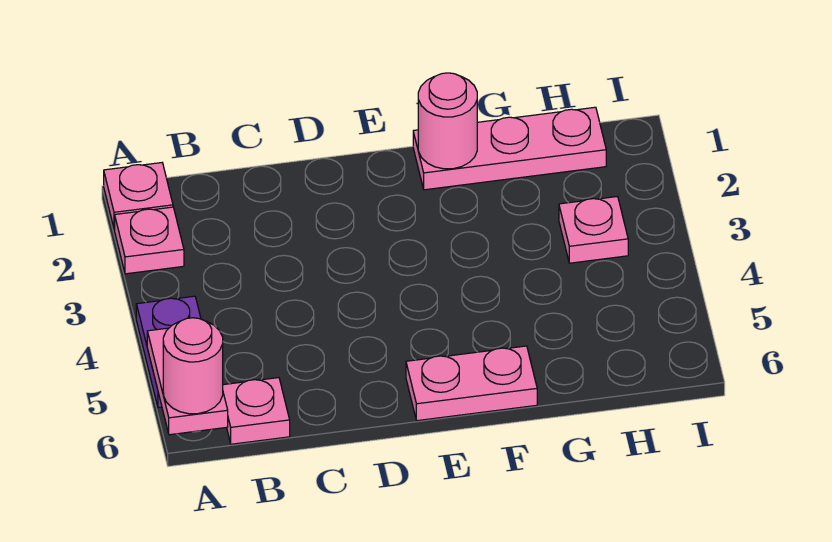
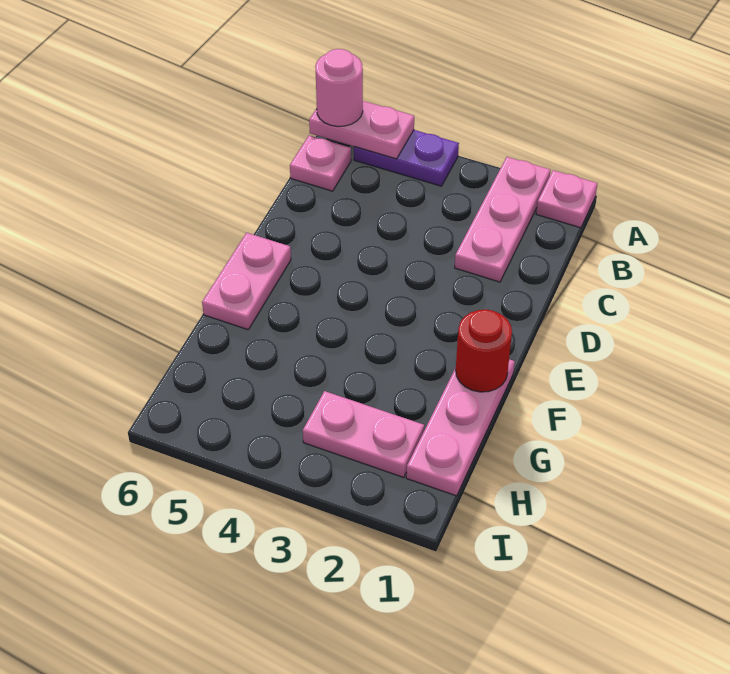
pink plate A2 level 1 -> pink plate A2:C2 level 1
pink round brick F1 level 2 -> red round brick F1 level 2
pink plate H3 level 1 -> pink plate H2:H3 level 1

